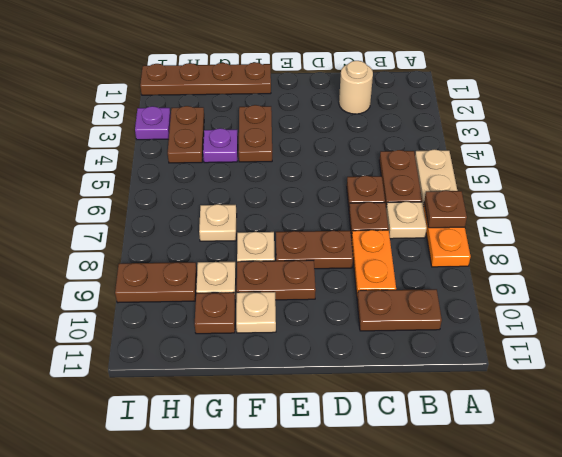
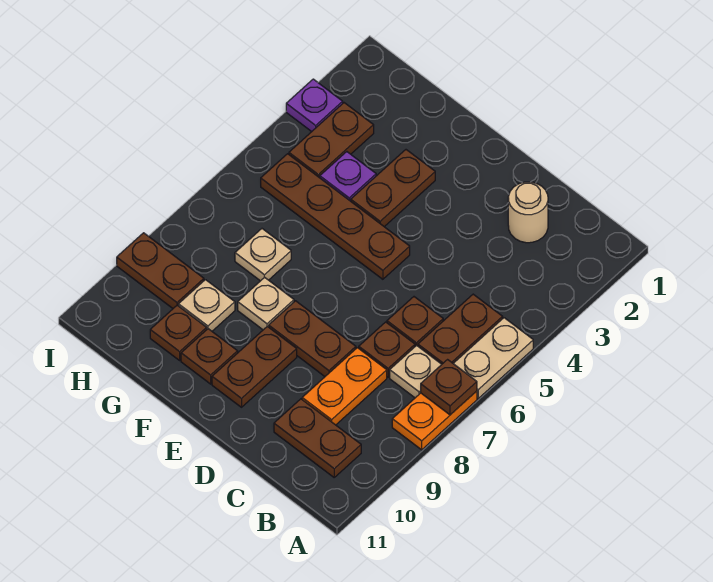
brown plate E9:F9 level 1 -> brown plate E9:E10 level 1
brown plate F1:I1 level 1 -> brown plate E5:H5 level 1
tan plate F10 level 1 -> brown plate F10 level 1

